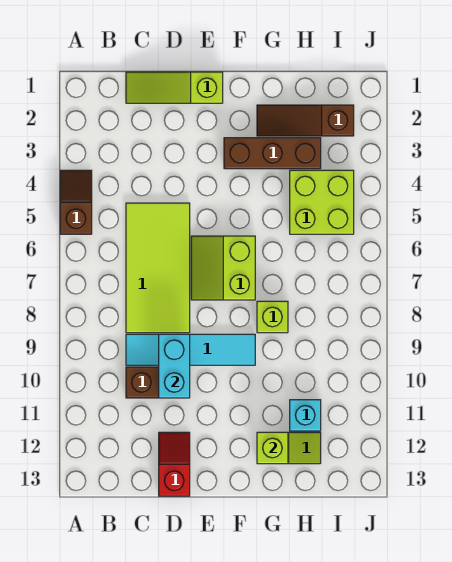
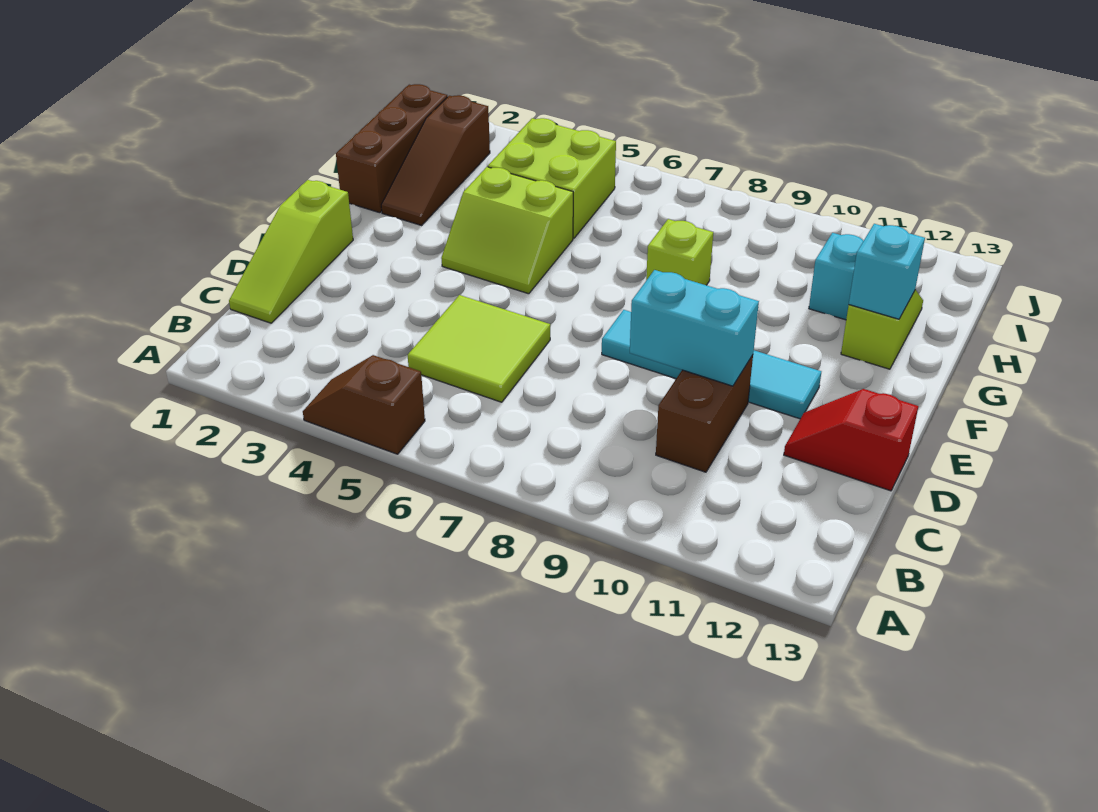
lime tile C5:D8 level 1 -> lime tile C5:D6 level 1
cyan tile C9:F9 level 1 -> cyan tile E8:E11 level 1
lime slope E6:F7 level 1 top F -> lime slope F4:G5 level 1 top G
brown brick F3:H3 level 1 -> brown brick G1:I1 level 1
lime brick G12 level 2 -> cyan brick G12 level 2

